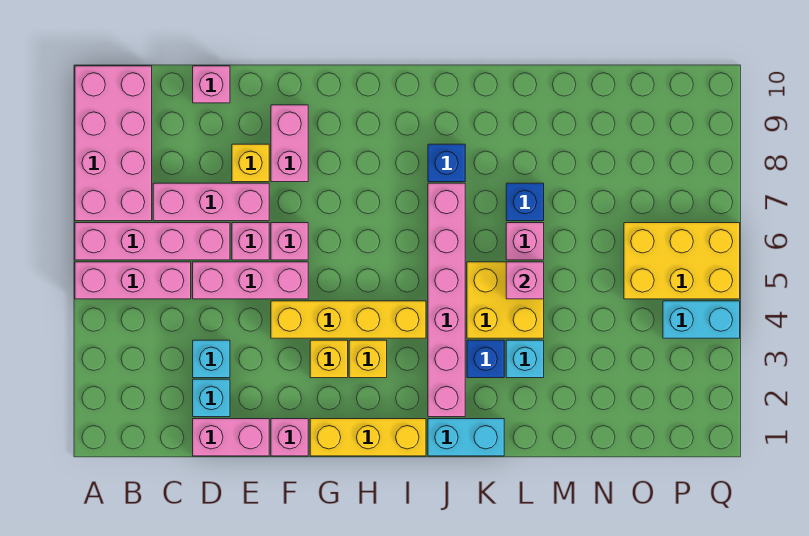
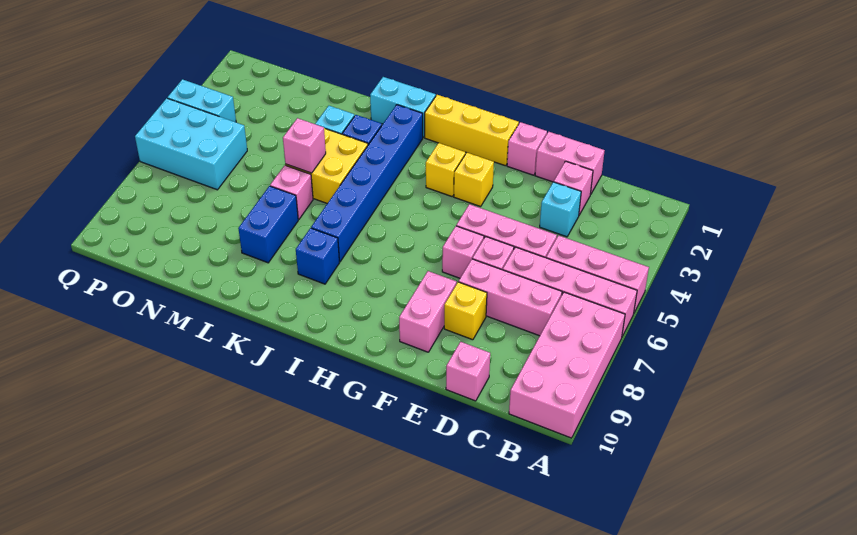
cyan brick D2 level 1 -> pink brick D2 level 1
yellow brick F4:I4 level 1 -> none
pink brick J2:J7 level 1 -> blue brick J2:J7 level 1
blue brick L7 level 1 -> blue brick L7:L8 level 1
yellow brick O5:Q6 level 1 -> cyan brick O5:Q6 level 1

